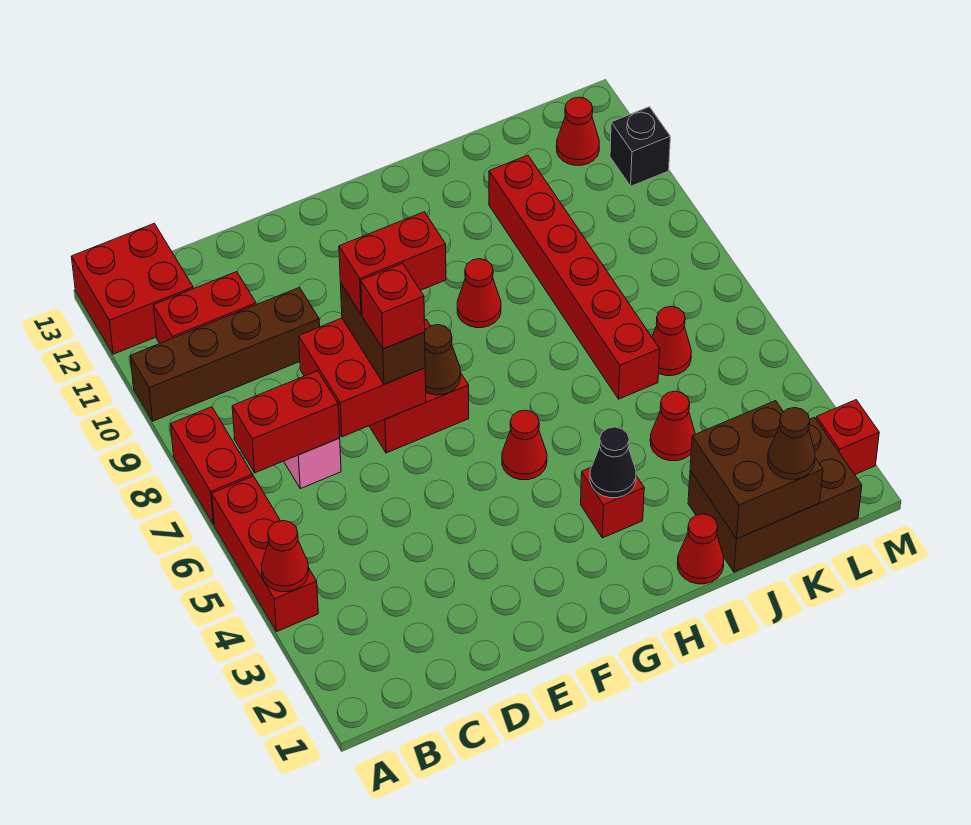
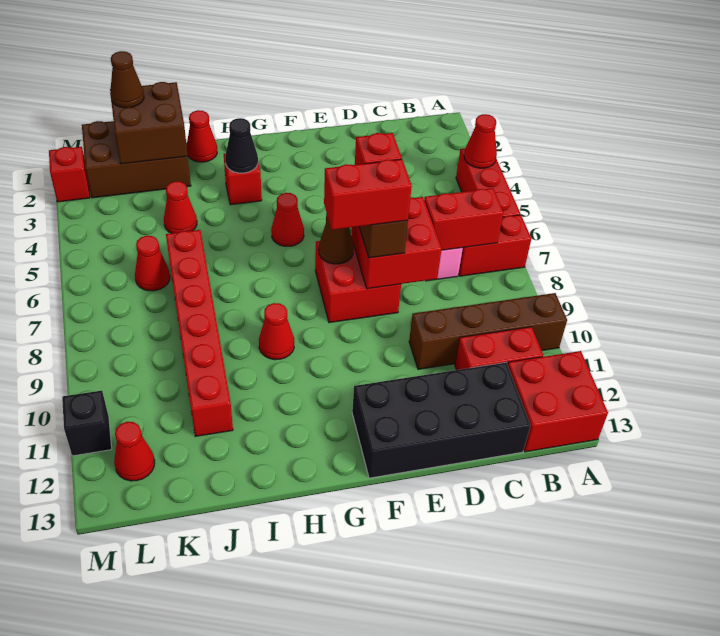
red brick A7:A8 level 1 -> red brick A7:B7 level 1
none -> black brick C12:F13 level 1

